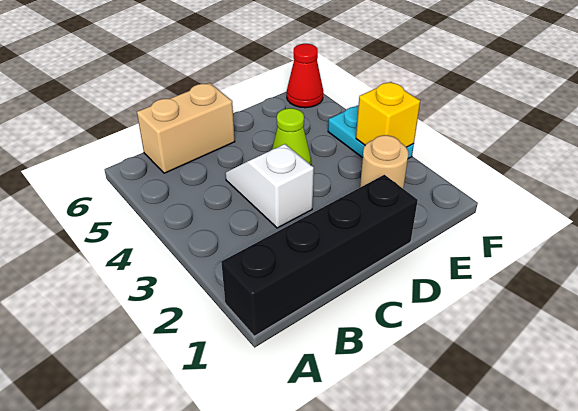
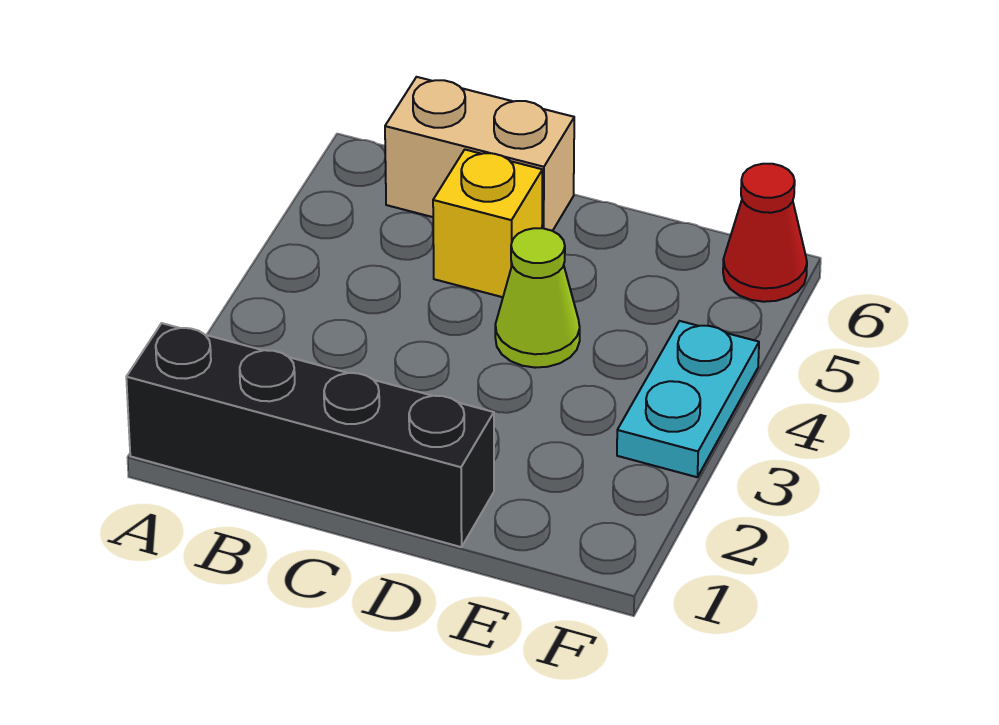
white slope C3:C4 level 1 top 3 -> none
tan round brick E2 level 1 -> none
yellow brick F3 level 2 -> yellow brick C5 level 1

